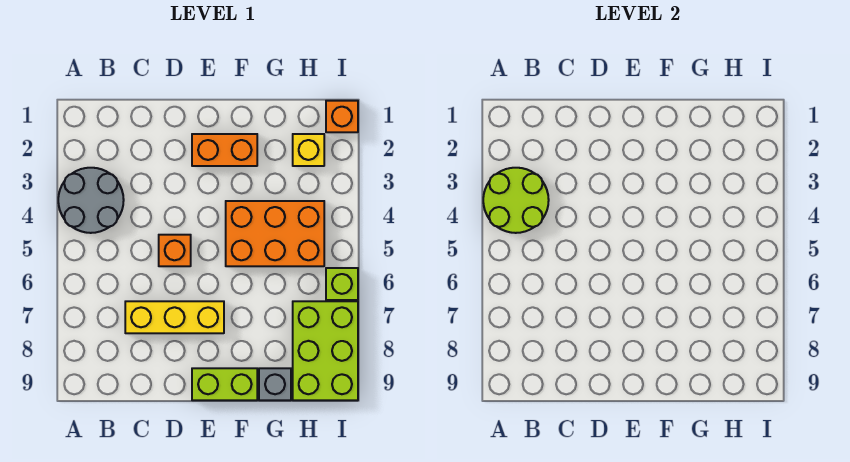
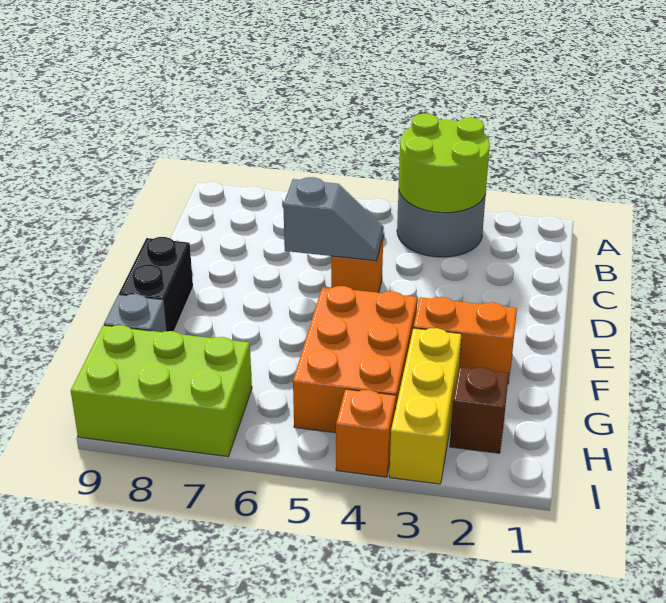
yellow brick C7:E7 level 1 -> yellow brick G3:I3 level 1
none -> grey slope D5:D6 level 2 top 6
orange brick E2:F2 level 1 -> orange brick F2:F3 level 1
lime brick E9:F9 level 1 -> black brick E9:F9 level 1
yellow brick H2 level 1 -> brown brick H2 level 1
orange brick I1 level 1 -> orange brick I4 level 1
lime brick I6 level 1 -> none

